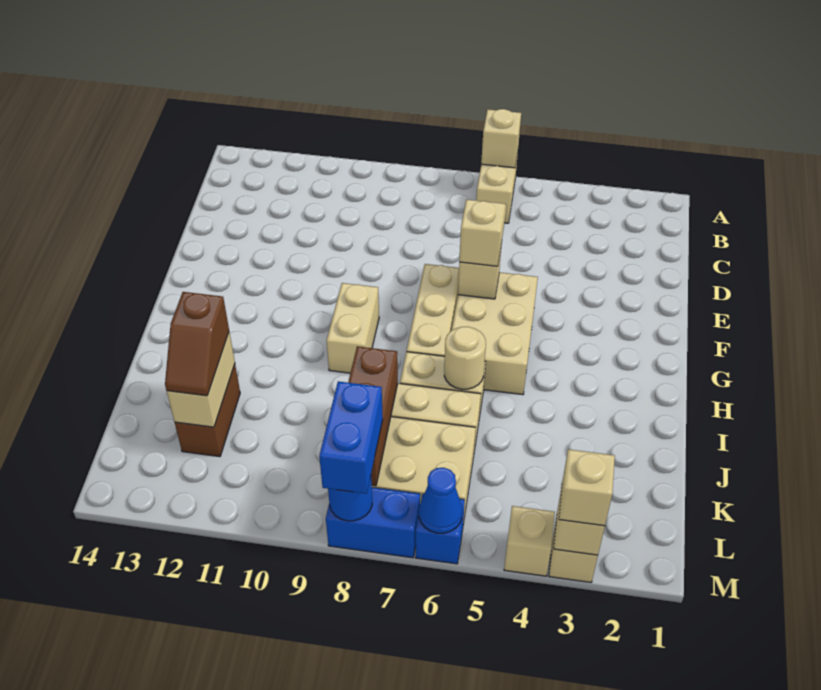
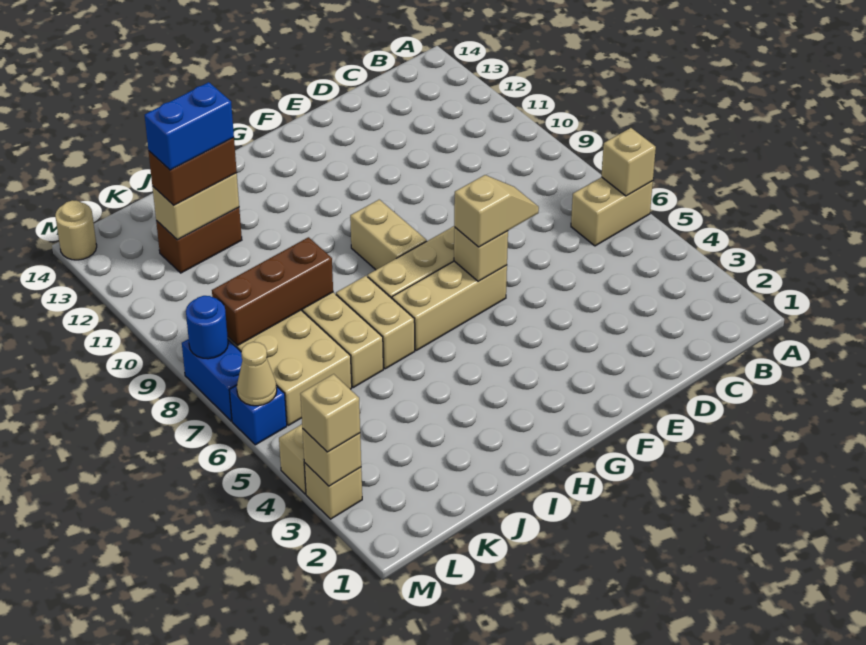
tan brick F5:H6 level 1 -> tan brick F6:H6 level 1
tan brick G9:H9 level 1 -> tan brick G8:G9 level 1
tan round brick I6 level 2 -> tan round brick M14 level 1
brown slope J12:K12 level 3 top J -> brown brick J12:K12 level 3
blue brick L8:M8 level 3 -> blue brick J12:K12 level 4
blue cone M6 level 2 -> tan cone M6 level 2

